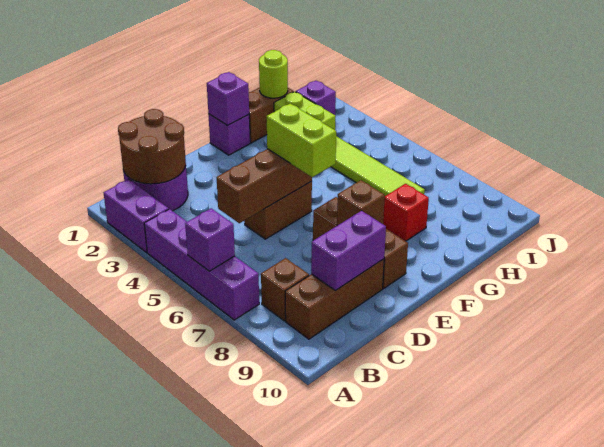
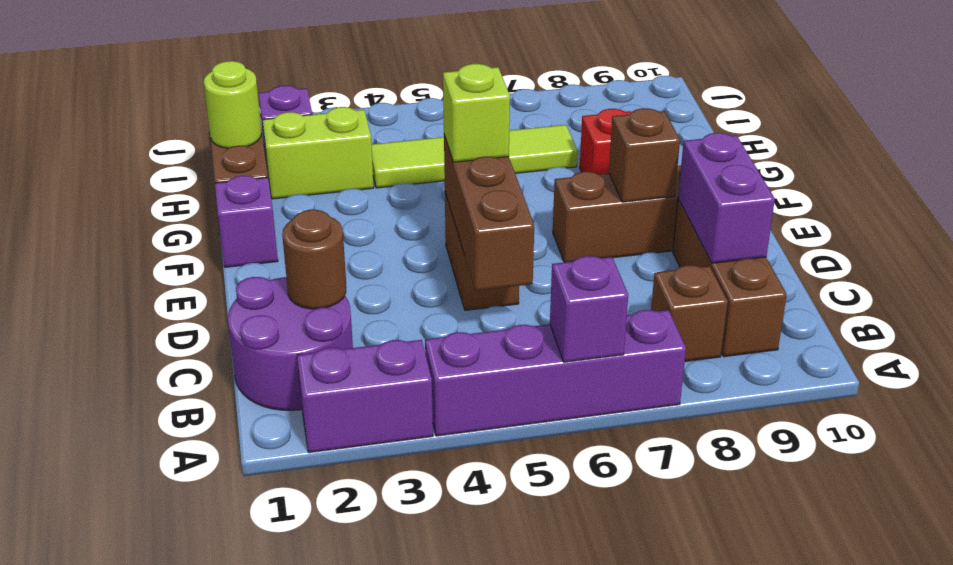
brown round brick B1:C2 level 2 -> brown round brick C2 level 2
lime brick E5:E6 level 3 -> lime brick E5 level 3
purple brick F1 level 2 -> none

